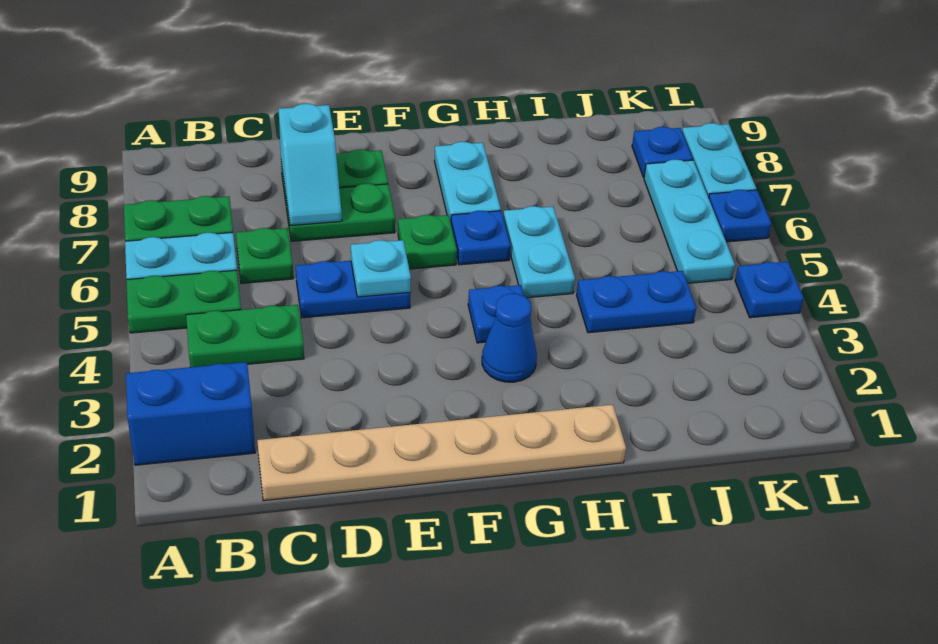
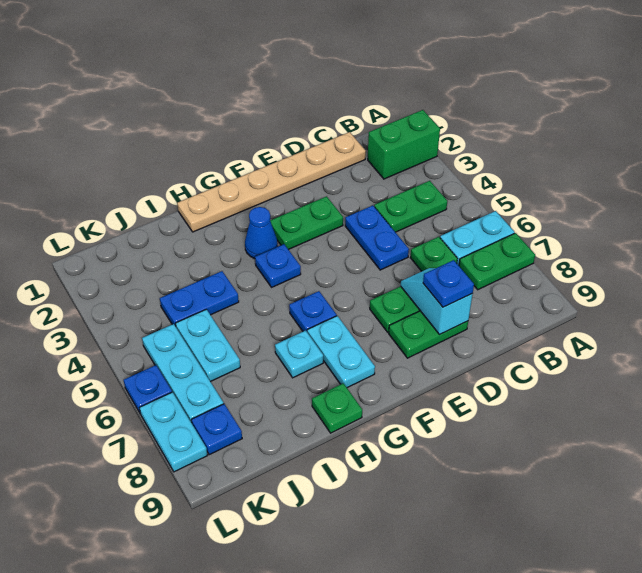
blue brick A2:B2 level 1 -> green brick A2:B2 level 1
green plate A5:B5 level 1 -> green plate E3:F3 level 1
blue plate D5:E5 level 1 -> blue plate D4:D5 level 1
cyan plate E5 level 2 -> cyan plate H7 level 1
green plate F6 level 1 -> green plate H9 level 1
cyan plate H5:H6 level 1 -> cyan plate J5:J6 level 1
blue plate L4 level 1 -> blue plate D8 level 3

